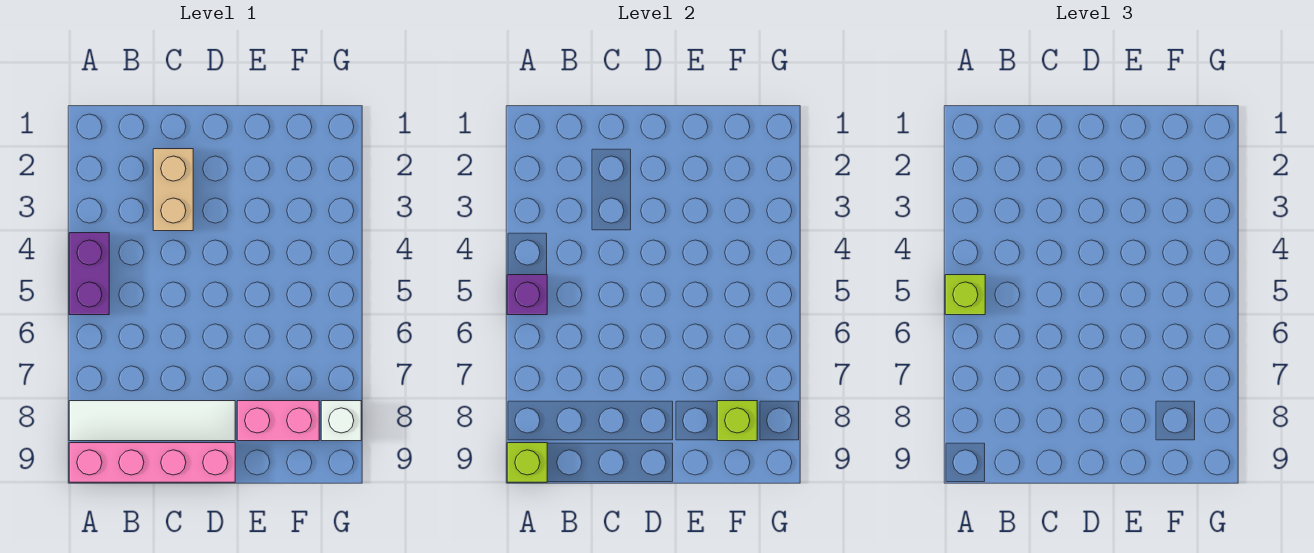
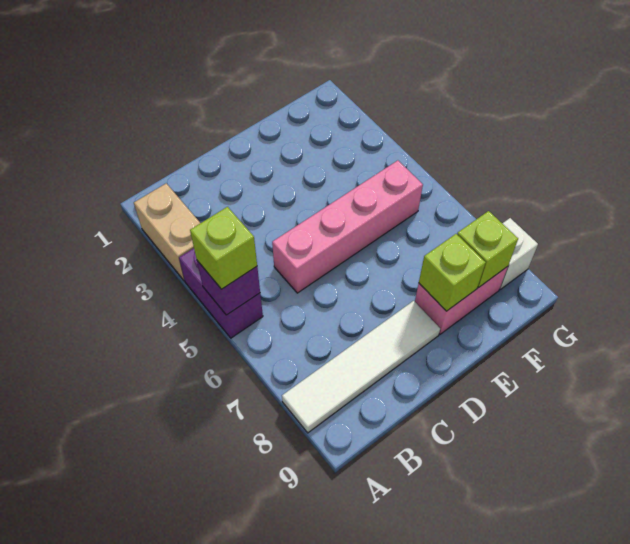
pink brick A9:D9 level 1 -> pink brick C5:F5 level 1
lime brick A9 level 2 -> lime brick E8 level 2
tan brick C2:C3 level 1 -> tan brick A2:A3 level 1

